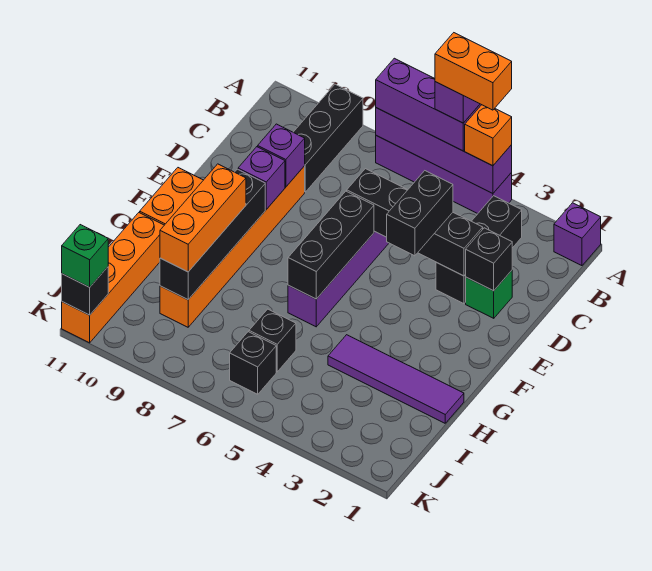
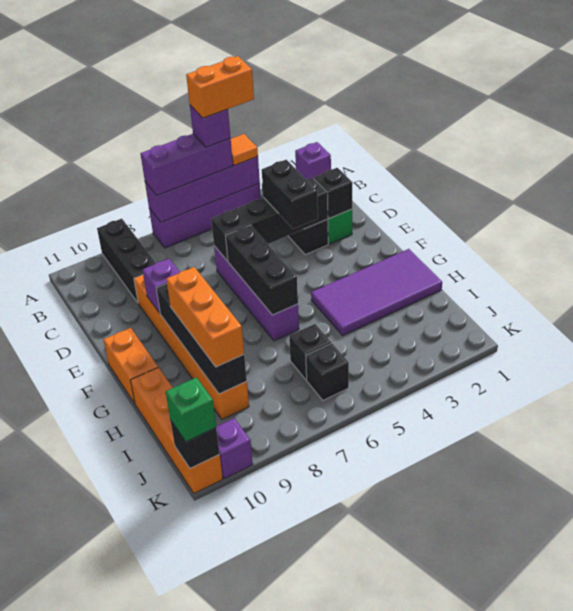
orange brick A4 level 3 -> orange tile A4 level 3
purple brick D9 level 2 -> purple brick K10 level 1
purple tile H1:H4 level 1 -> purple tile G1:H4 level 1

